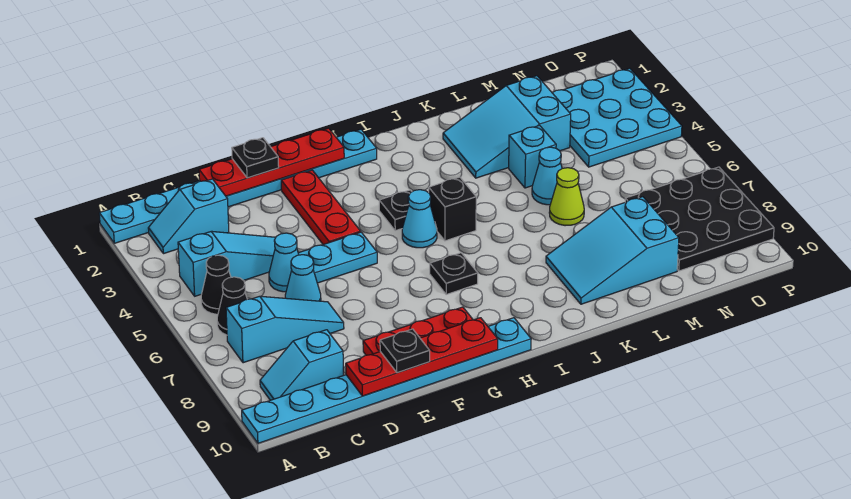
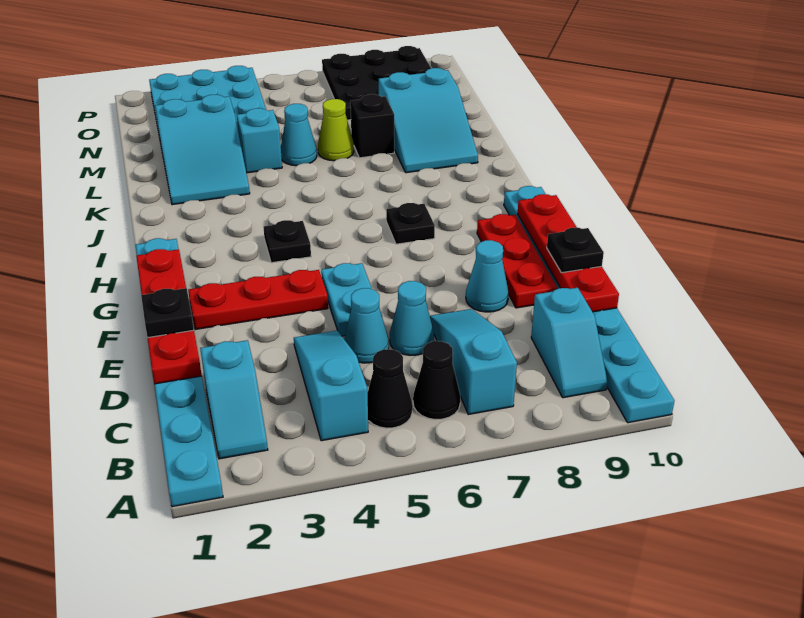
cyan cone H5 level 1 -> cyan cone E8 level 1
black brick I5 level 1 -> black brick L7 level 1

